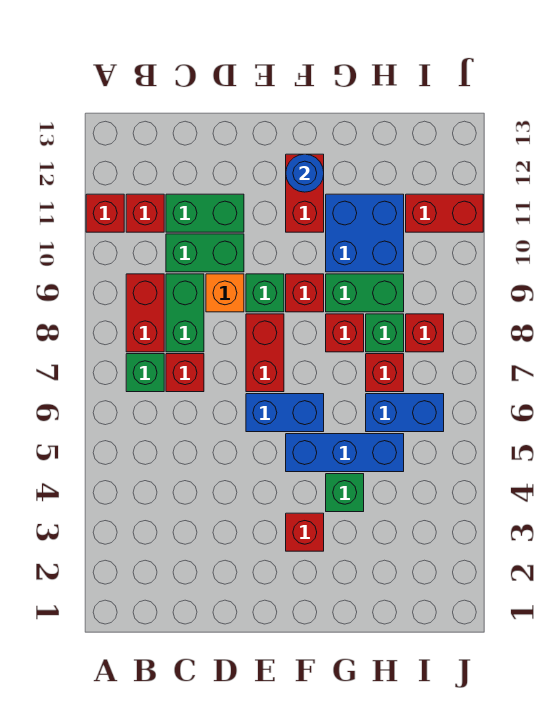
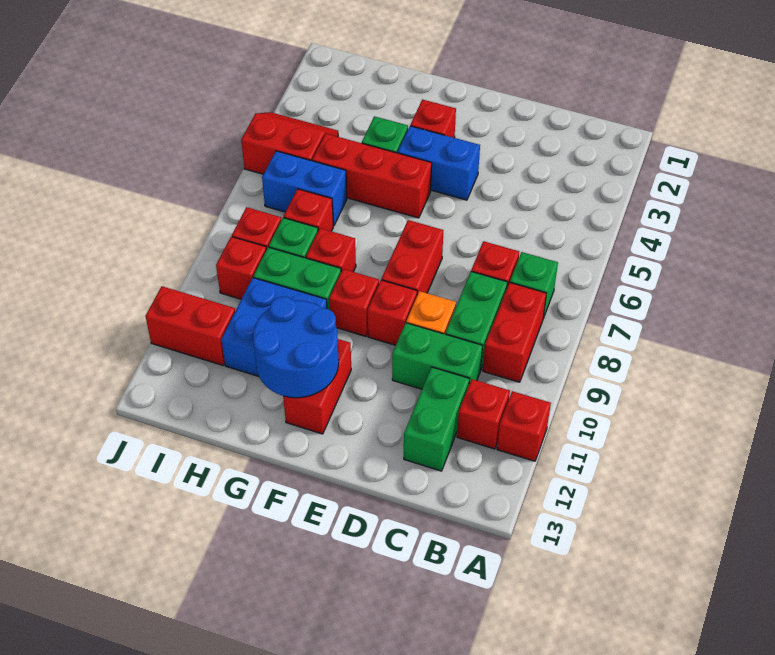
green brick C11:D11 level 1 -> green brick C11:C12 level 1
blue brick E6:F6 level 1 -> blue brick E4:F4 level 1
green brick E9 level 1 -> red brick E9 level 1
blue brick F5:H5 level 1 -> red brick F5:H5 level 1
blue round brick F12 level 2 -> blue round brick F11:G12 level 2
none -> red slope I4:J5 level 1 top 5
none -> red brick I9 level 1

